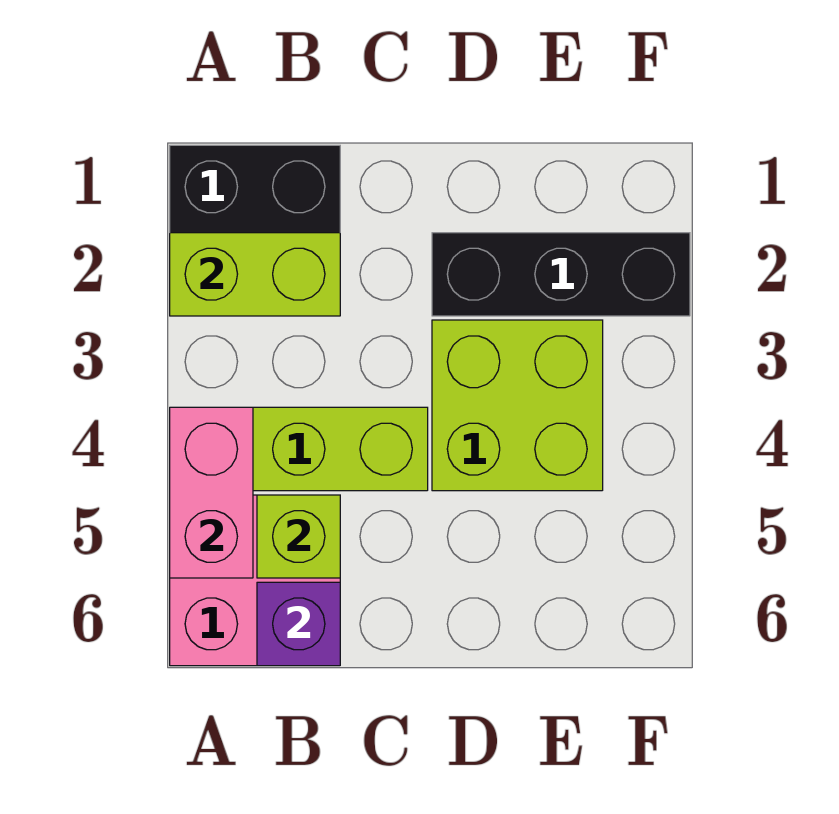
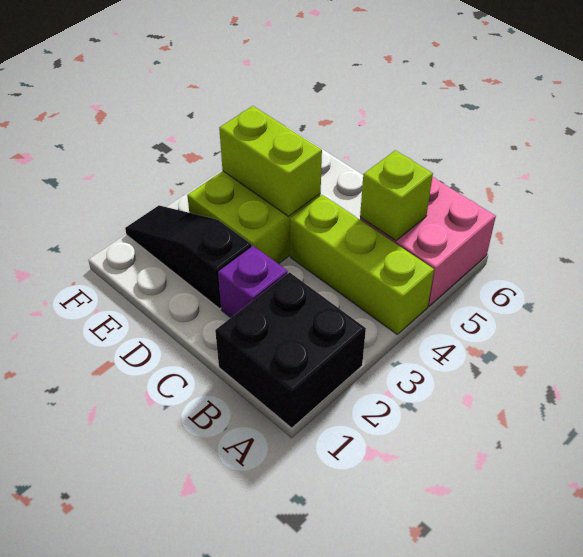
lime brick A2:B2 level 2 -> lime brick D4:E4 level 2
pink brick A4:A5 level 2 -> none
purple brick B6 level 2 -> purple brick C2 level 1
black brick D2:F2 level 1 -> black slope D2:F2 level 1 top D

